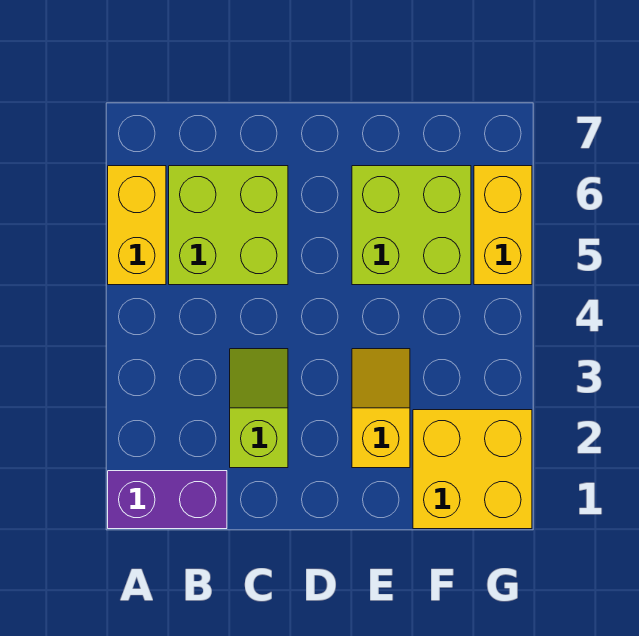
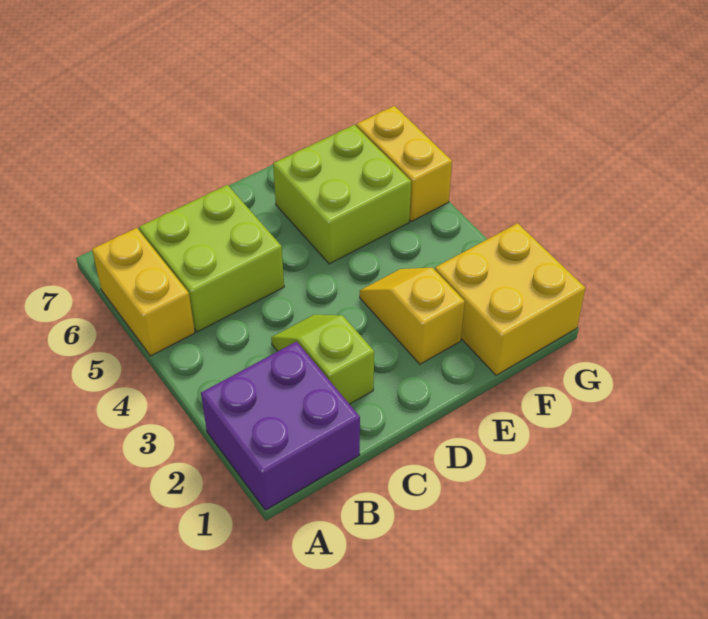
purple brick A1:B1 level 1 -> purple brick A1:B2 level 1

